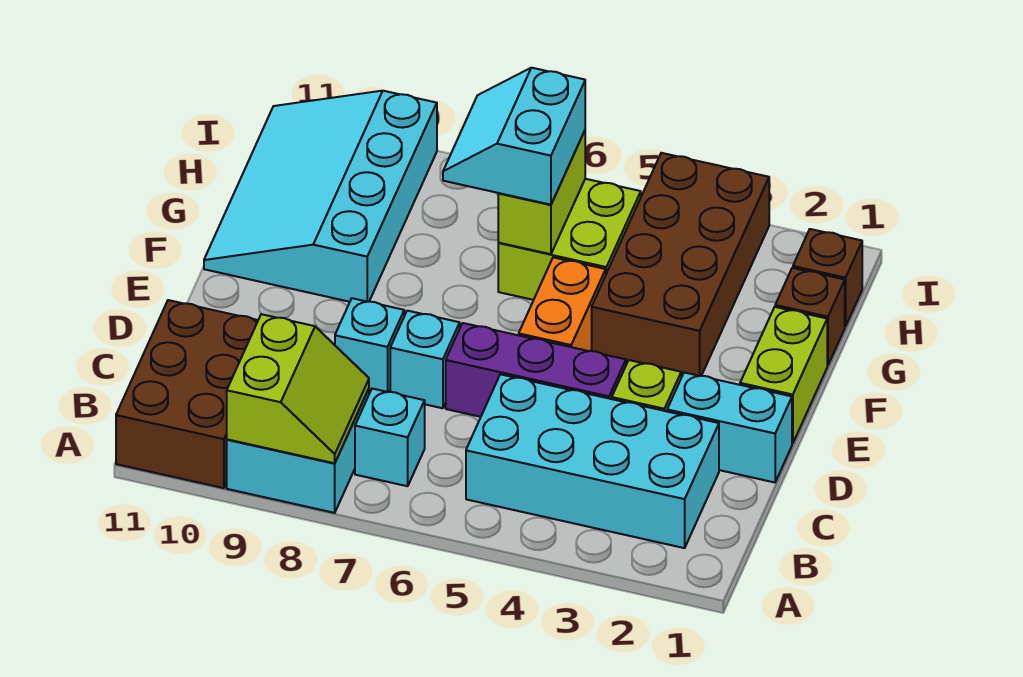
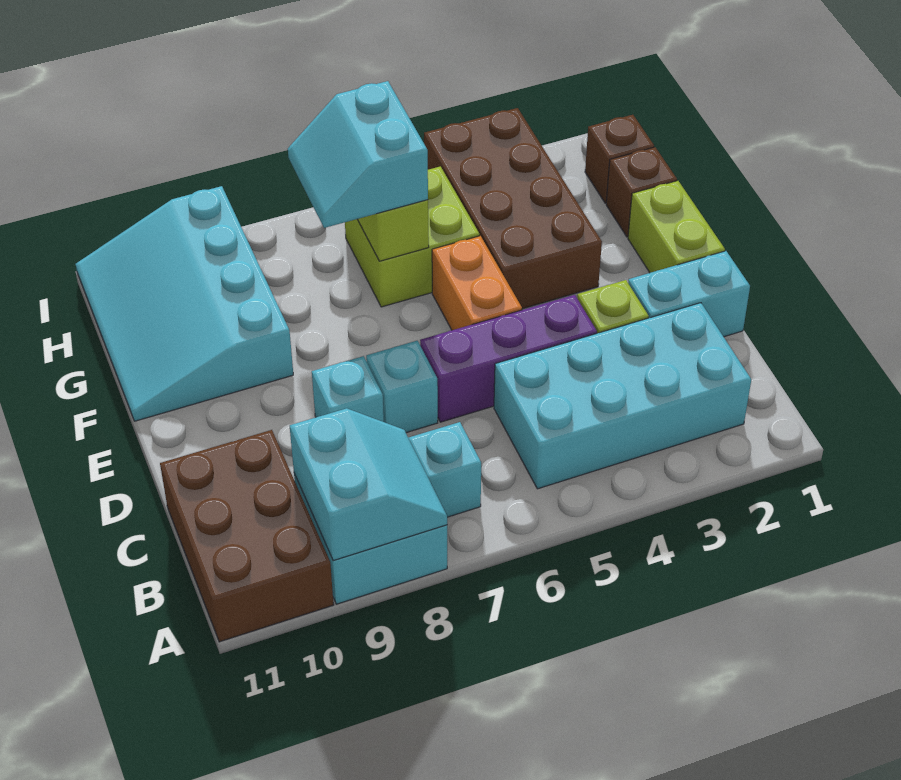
lime slope A8:B9 level 2 top 9 -> cyan slope A8:B9 level 2 top 9

